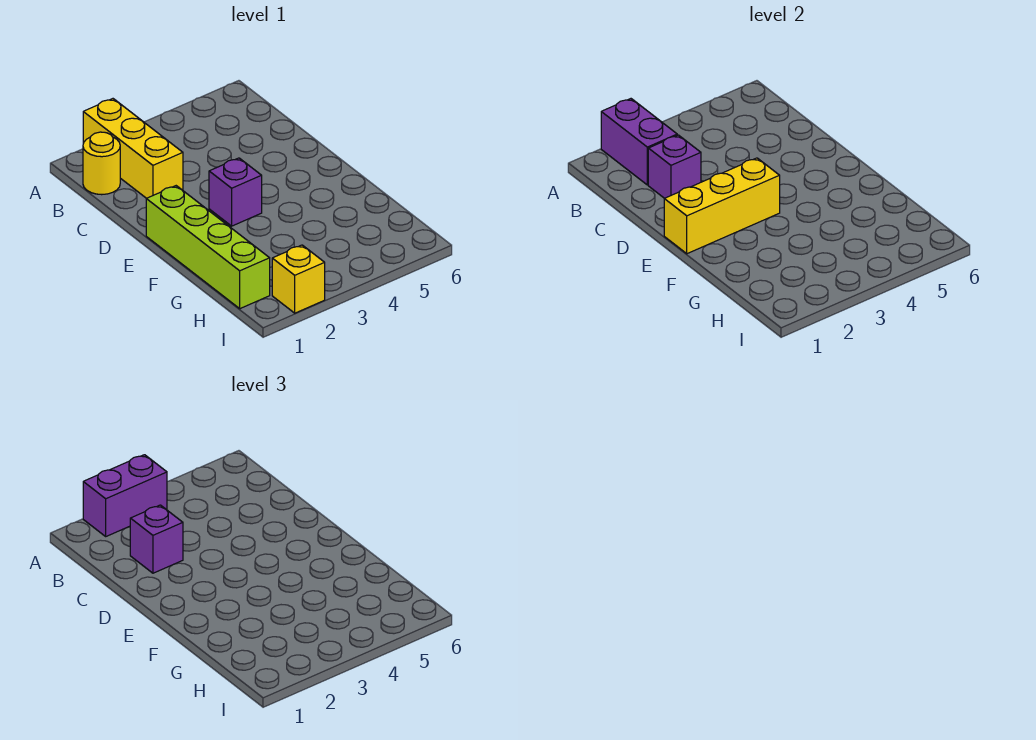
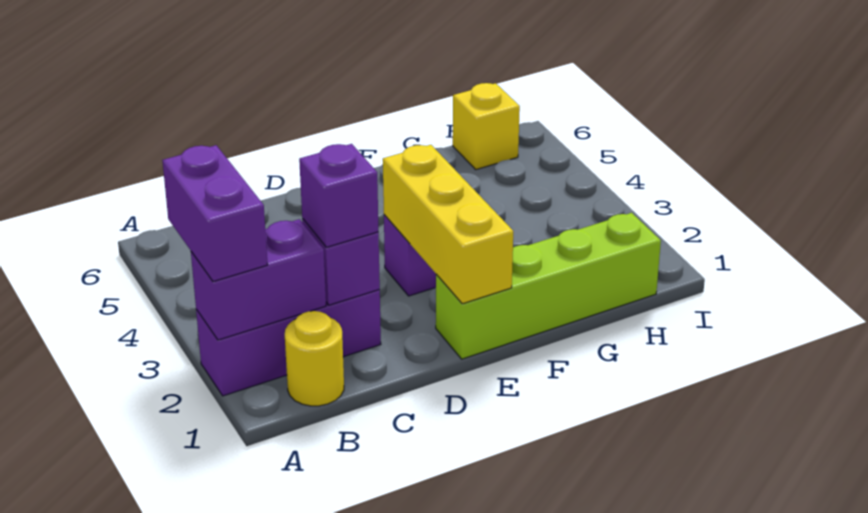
yellow brick A2:C2 level 1 -> purple brick A2:C2 level 1
yellow brick I2 level 1 -> yellow brick H6 level 1

